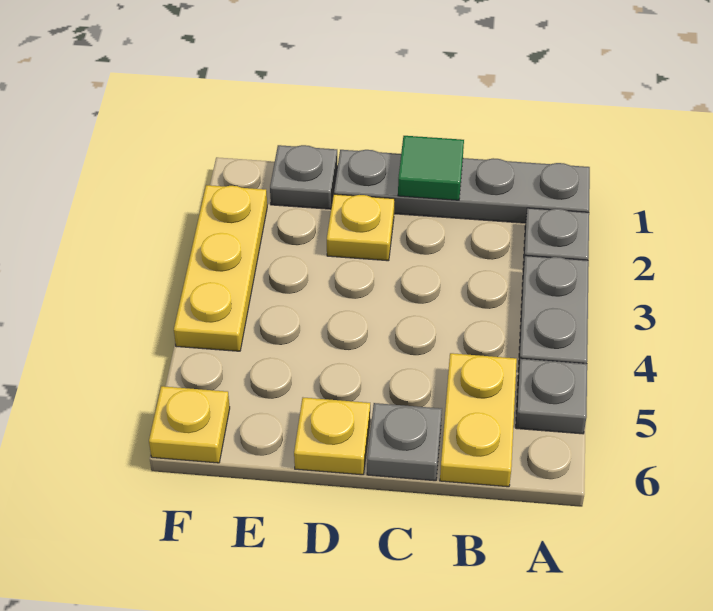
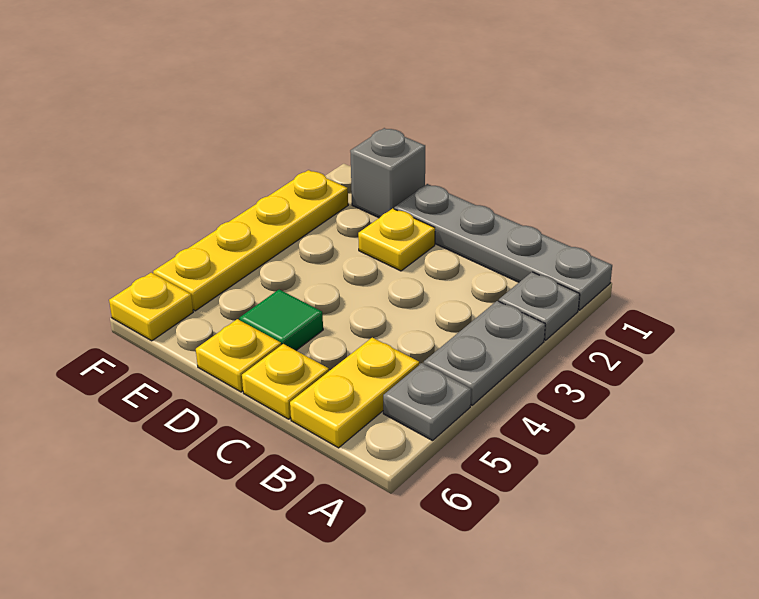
green tile C1 level 2 -> green tile D5 level 1
grey plate C6 level 1 -> yellow plate C6 level 1
grey plate E1 level 1 -> grey brick E1 level 1
yellow plate F2:F4 level 1 -> yellow plate F2:F5 level 1

